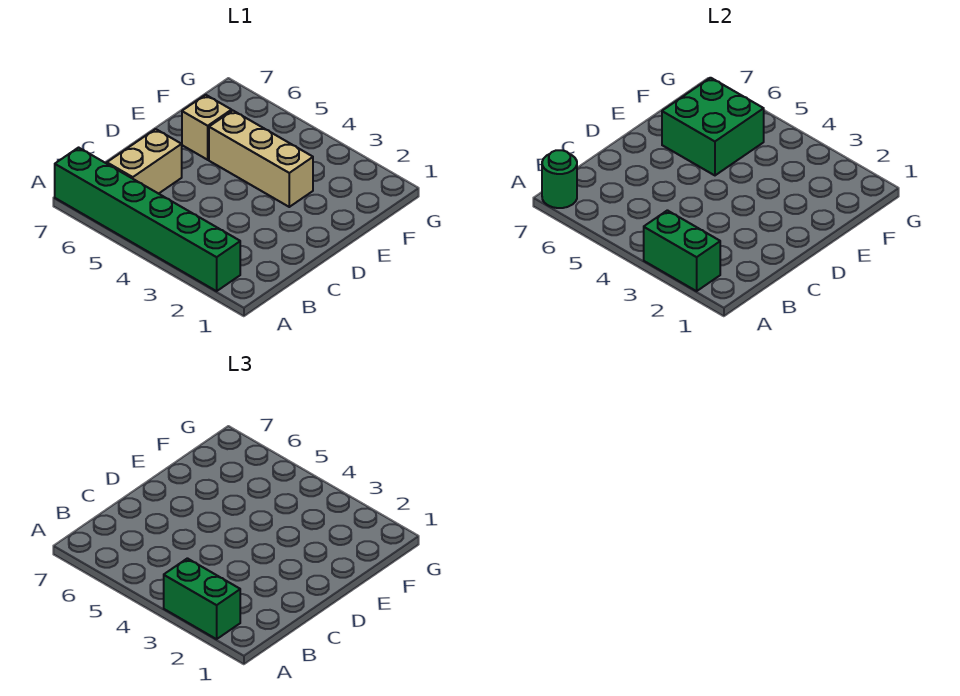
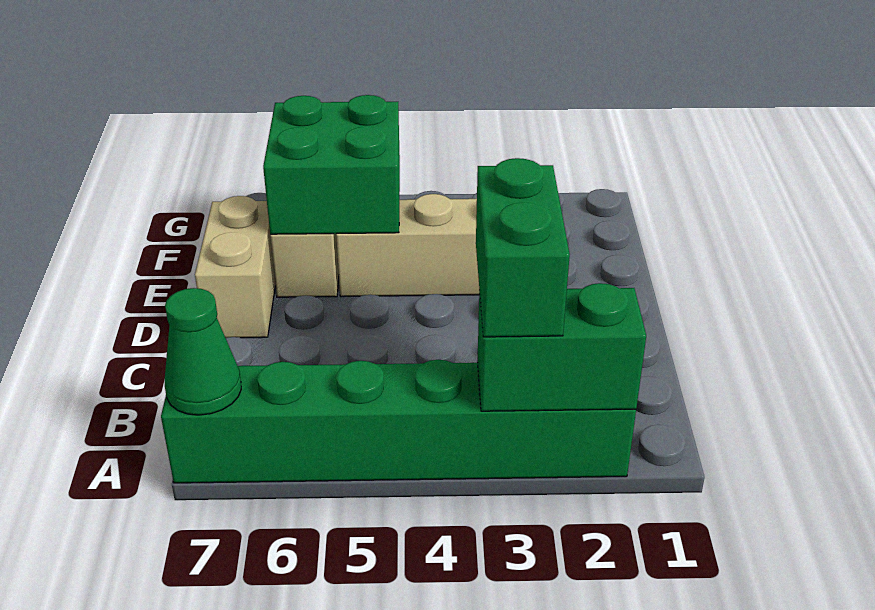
green brick A2:A3 level 3 -> green brick A3:B3 level 3
green round brick A7 level 2 -> green cone A7 level 2
tan brick B6:C6 level 1 -> tan brick D7:E7 level 1

